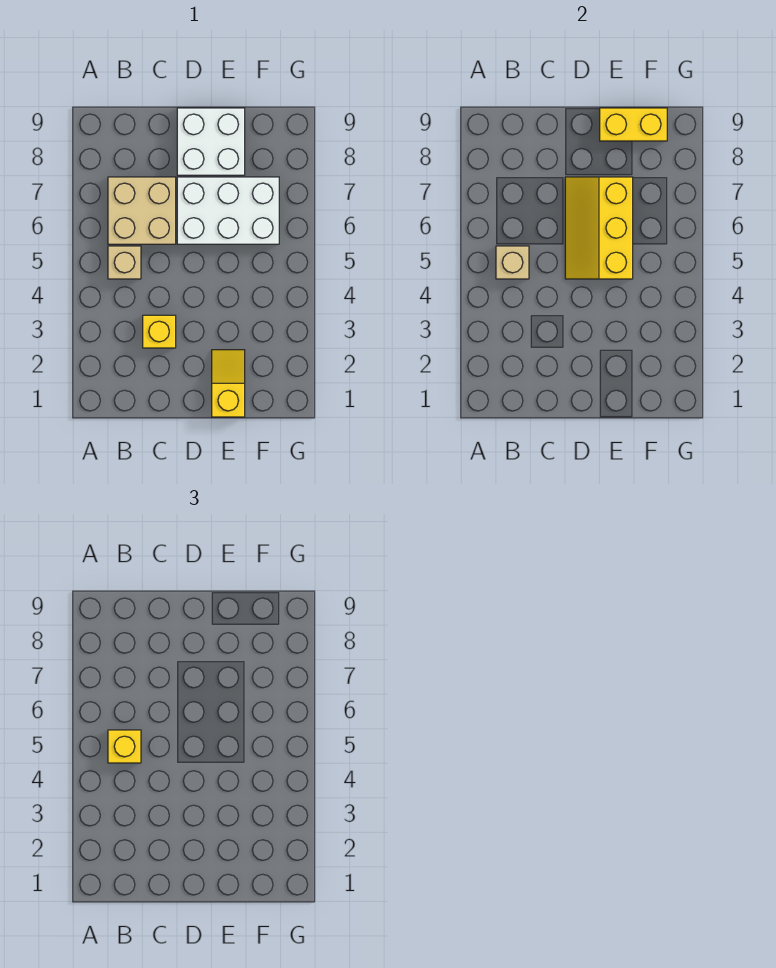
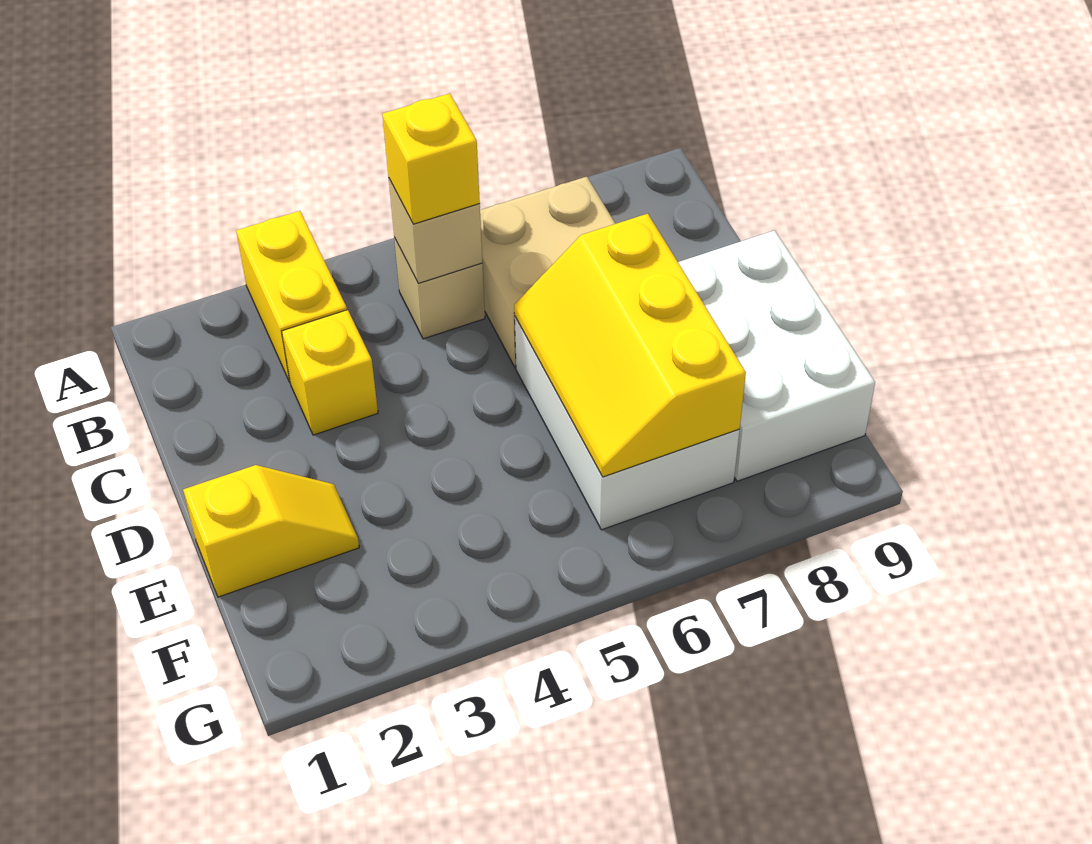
yellow slope D5:E7 level 2 top E -> yellow slope D6:F7 level 2 top 7
white brick D8:E9 level 1 -> white brick D8:F9 level 1
yellow brick E9:F9 level 2 -> yellow brick A3:B3 level 1

